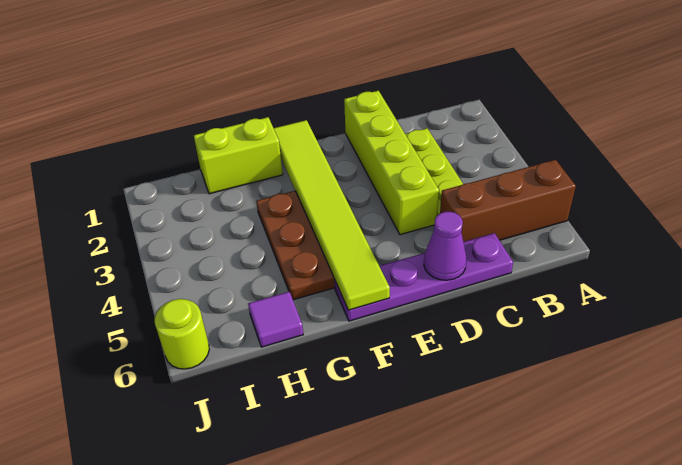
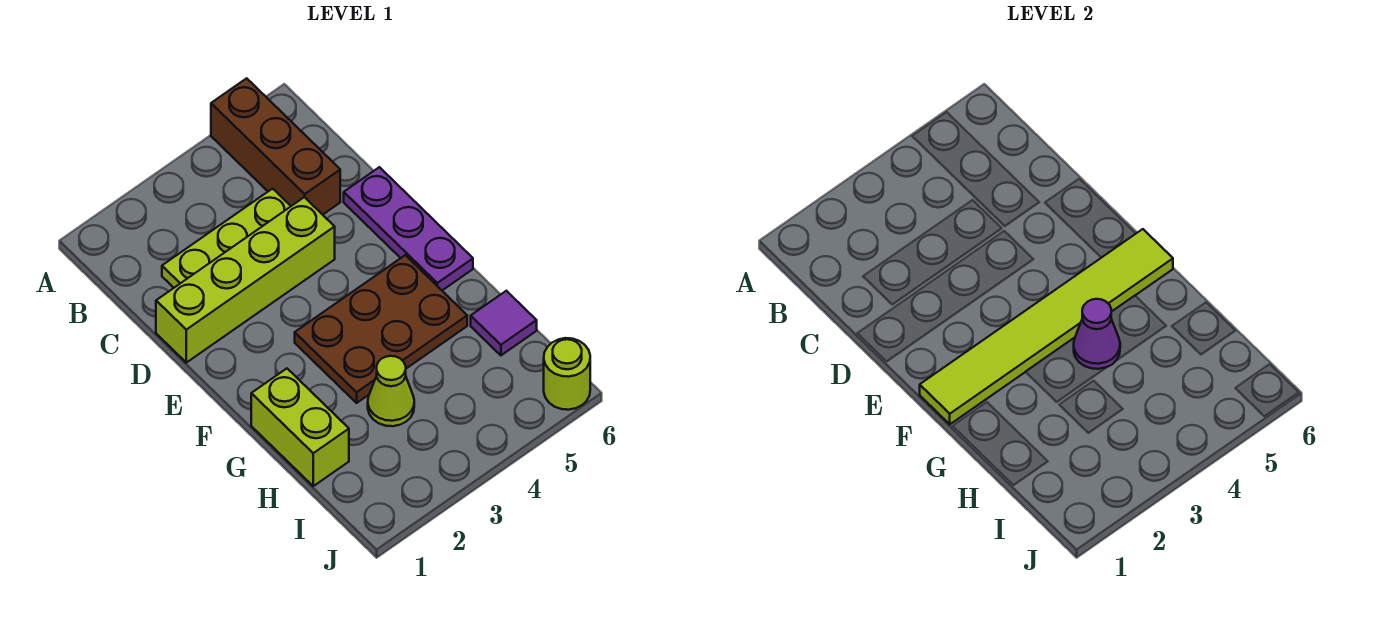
purple plate C6:F6 level 1 -> purple plate D6:F6 level 1
purple cone D6 level 2 -> purple cone G4 level 2
none -> lime cone H3 level 1

